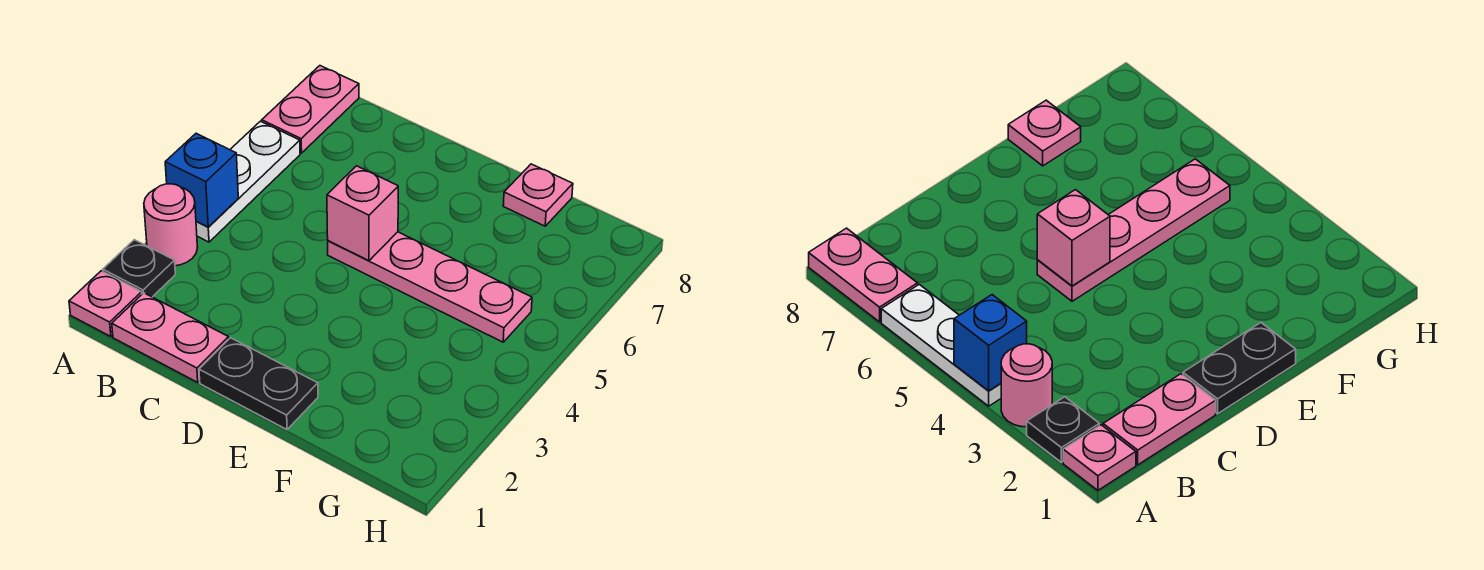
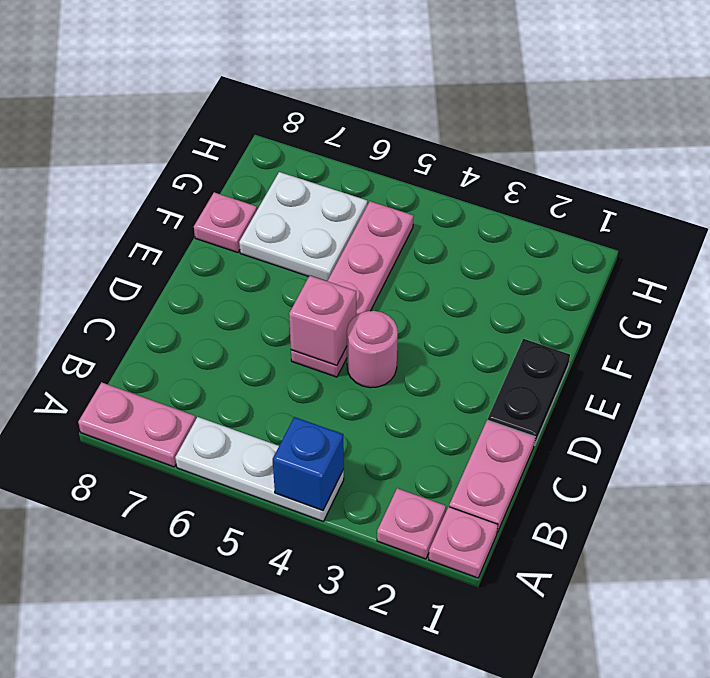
black plate A2 level 1 -> pink plate A2 level 1
pink round brick A3 level 1 -> pink round brick D4 level 1
none -> white plate F6:G7 level 1

